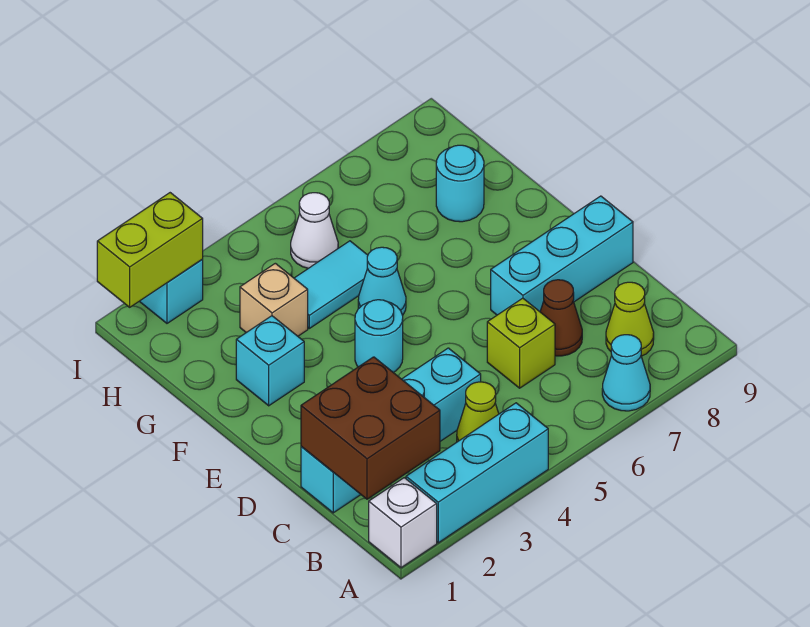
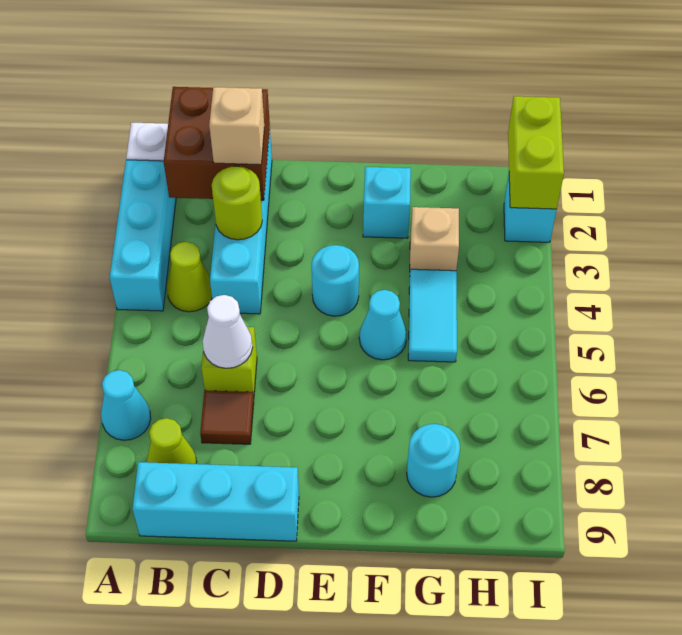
none -> tan brick C2 level 3
none -> lime round brick C3 level 2
brown cone C7 level 1 -> brown tile C7 level 1
cyan brick D7:D9 level 1 -> cyan brick B9:D9 level 1
white cone H5 level 1 -> white cone C6 level 2

